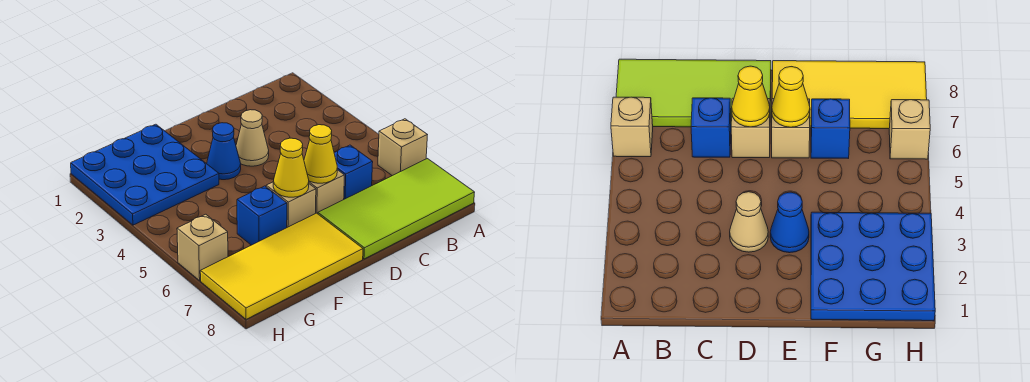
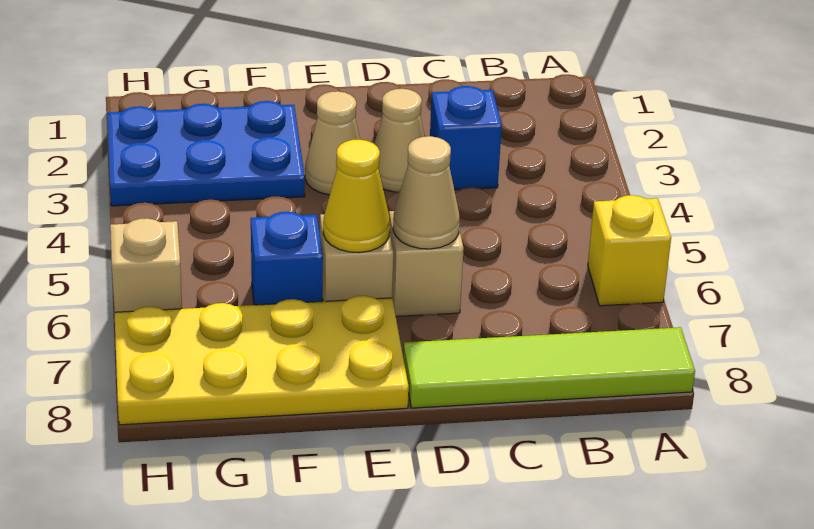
tan brick A6 level 1 -> yellow brick A6 level 1
lime tile A7:D8 level 1 -> lime tile A8:D8 level 1
blue brick C6 level 1 -> blue brick C3 level 1
yellow cone D6 level 2 -> tan cone D6 level 2
blue cone E3 level 1 -> tan cone E3 level 1
yellow tile E7:H8 level 1 -> yellow plate E7:H8 level 1
blue plate F1:H3 level 1 -> blue plate F2:H3 level 1

